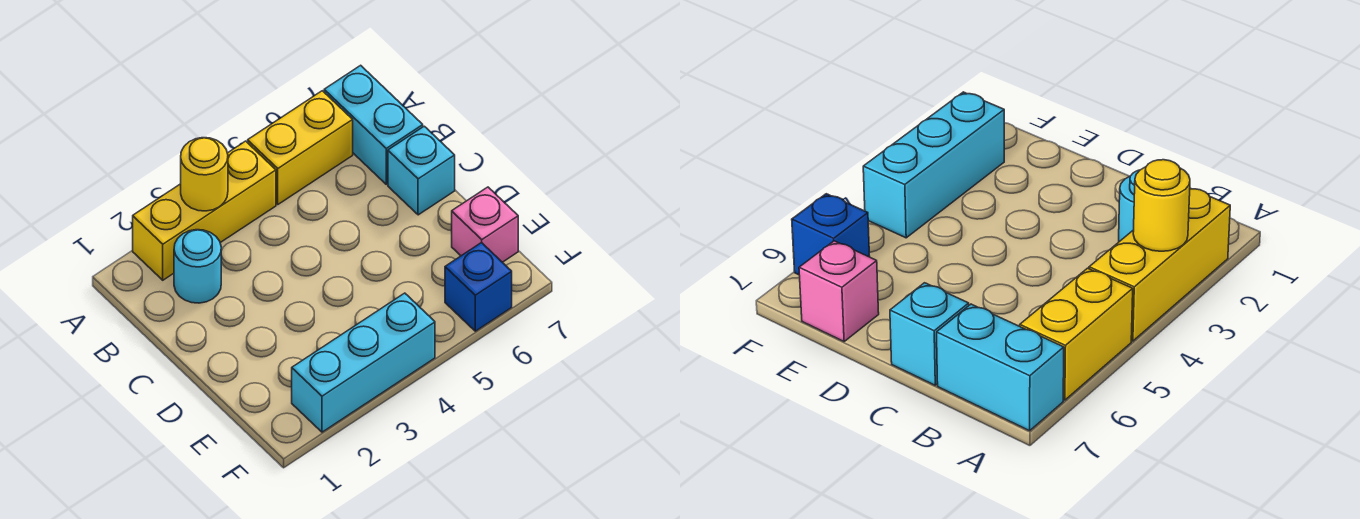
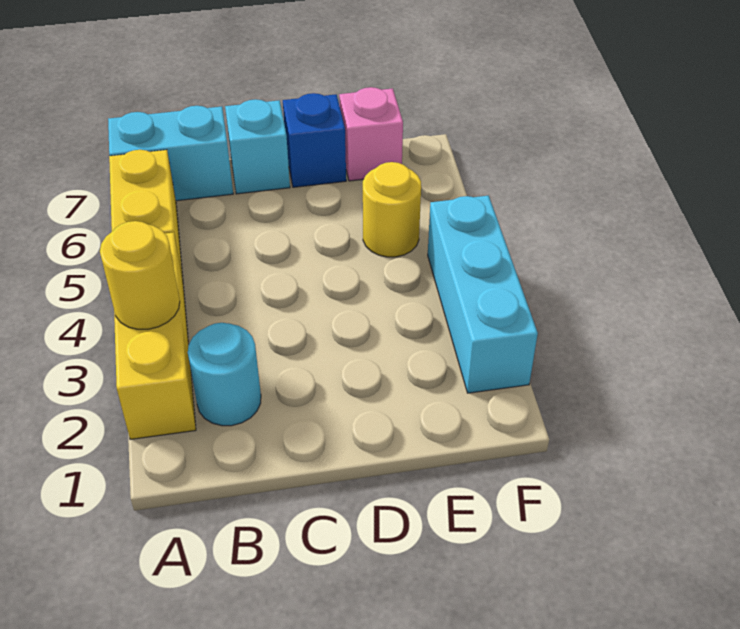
none -> yellow round brick E5 level 1
blue brick F6 level 1 -> blue brick D7 level 1

